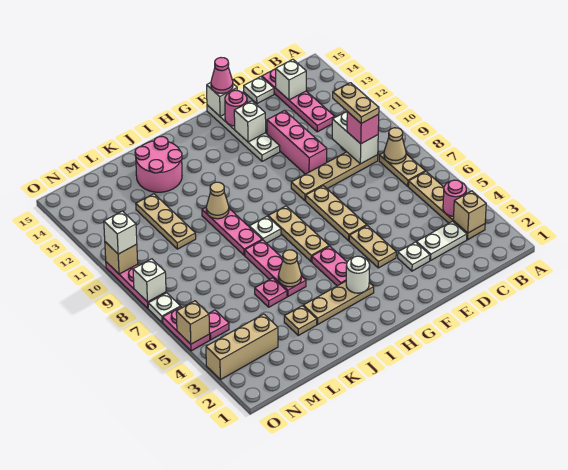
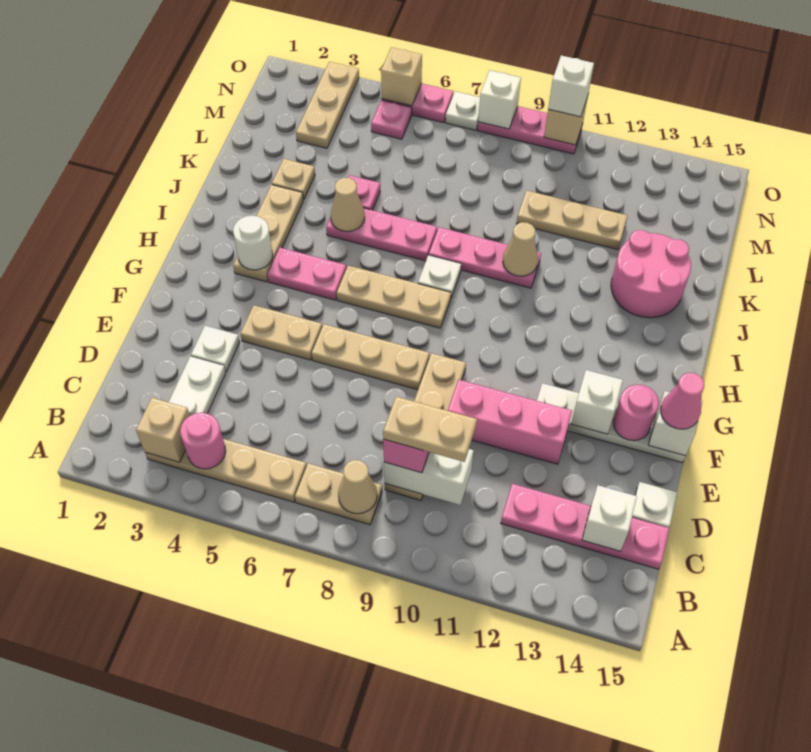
tan brick M3:O3 level 1 -> tan plate M3:O3 level 1

